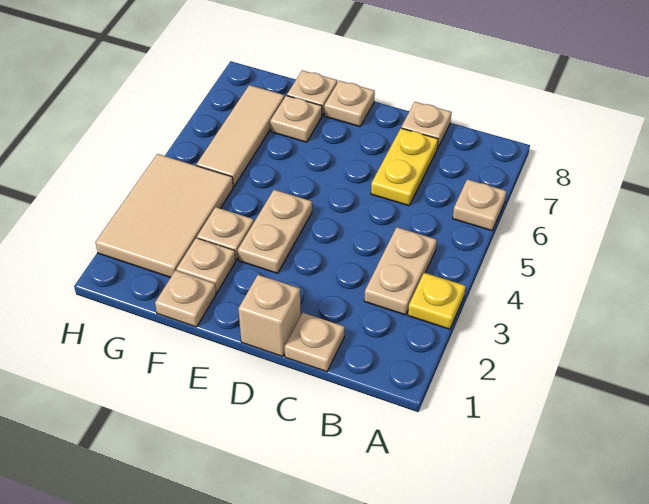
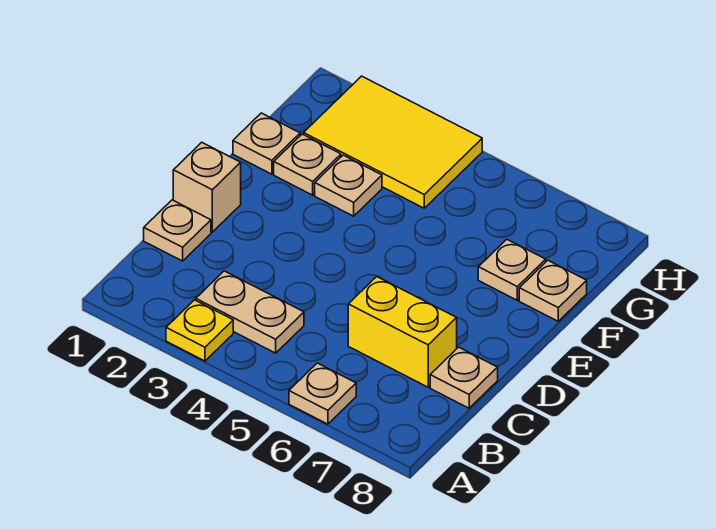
yellow plate C6:C7 level 1 -> yellow brick C6:C7 level 1
tan plate E3:E4 level 1 -> none
tan plate E8 level 1 -> none
tan tile G2:H4 level 1 -> yellow tile G2:H4 level 1
tan tile G5:G7 level 1 -> none

